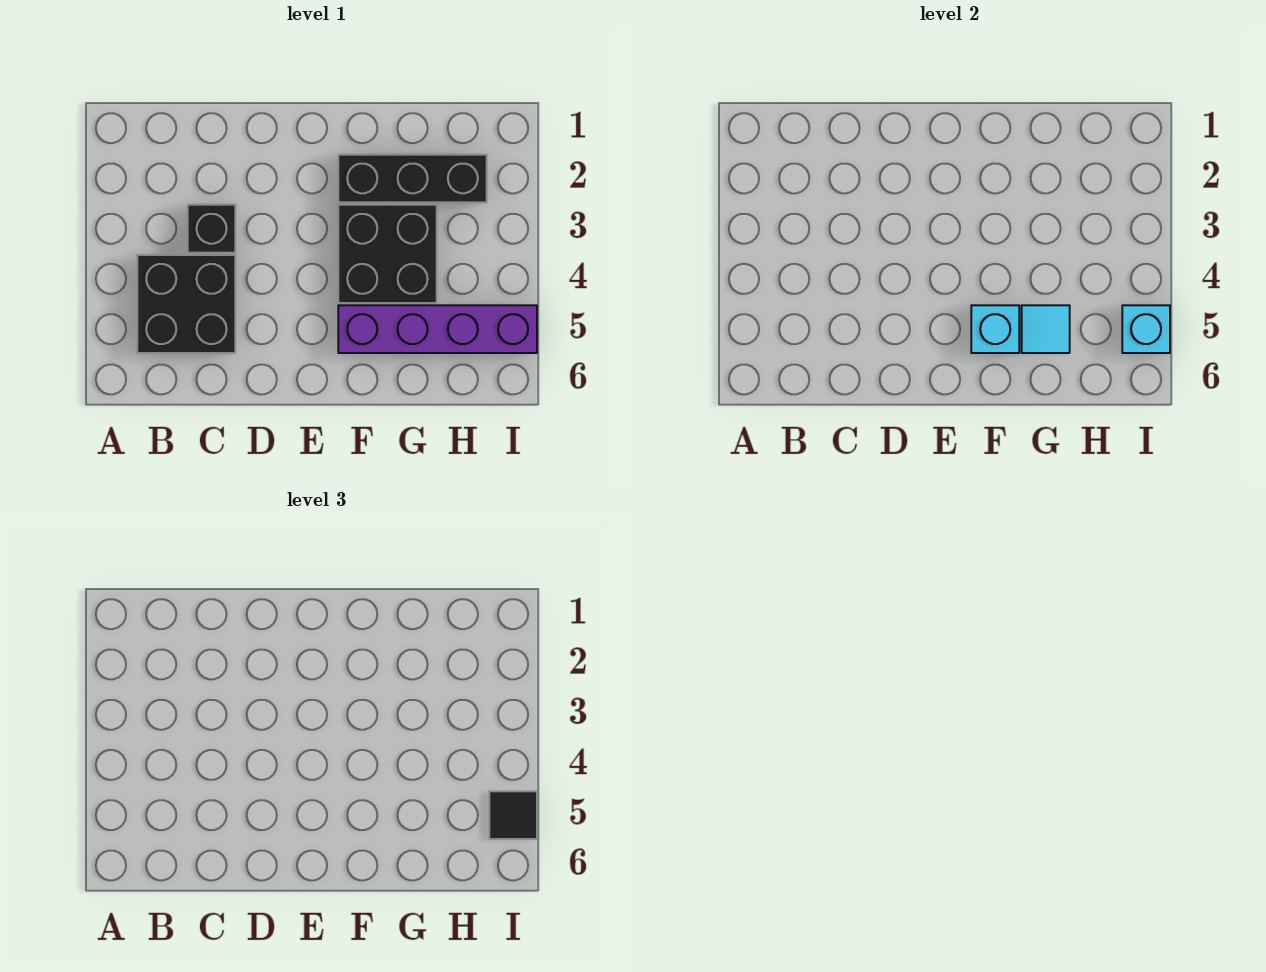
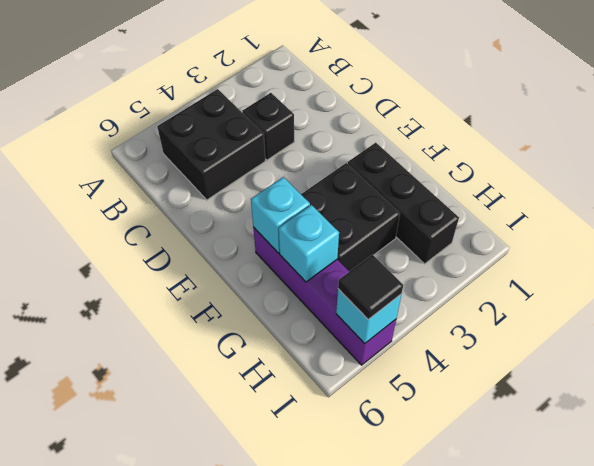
cyan tile G5 level 2 -> cyan brick G5 level 2

